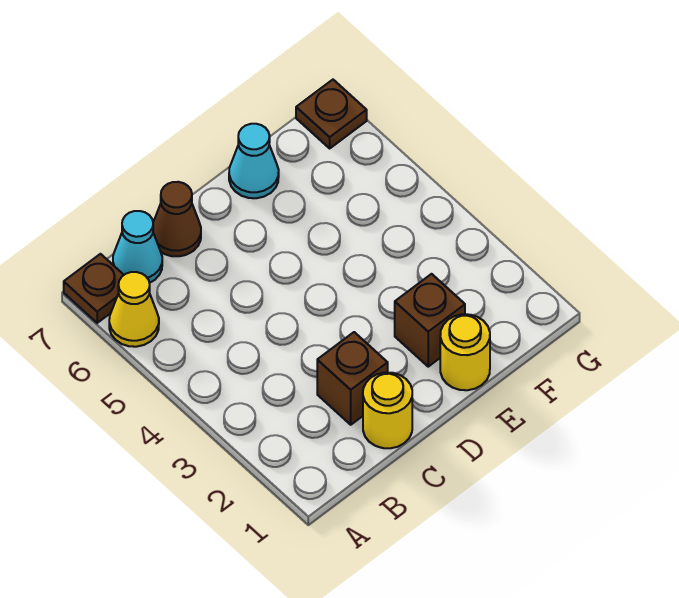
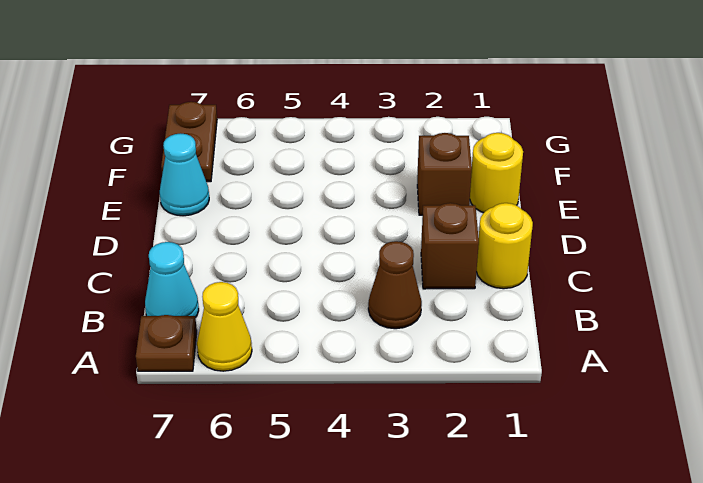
brown cone C7 level 1 -> brown cone B3 level 1
brown plate G7 level 1 -> brown plate F7:G7 level 1

